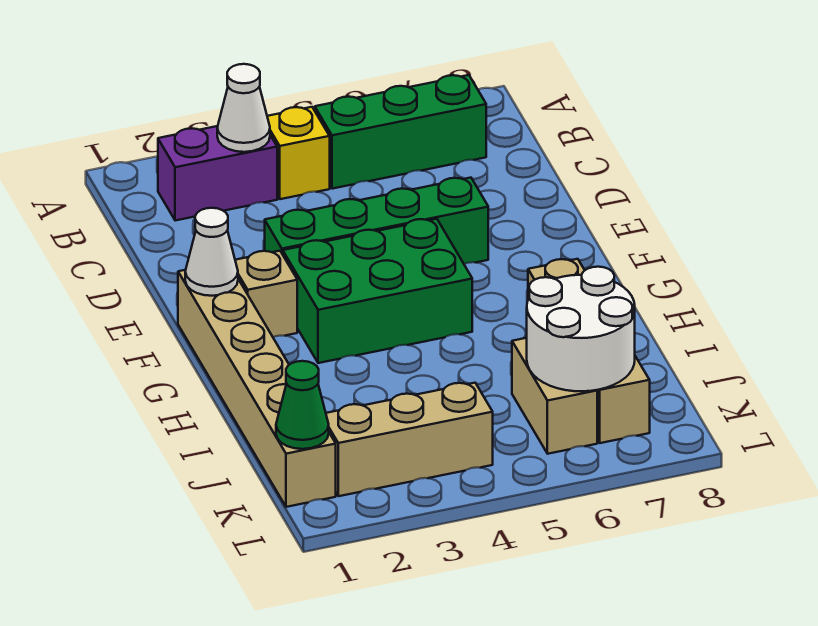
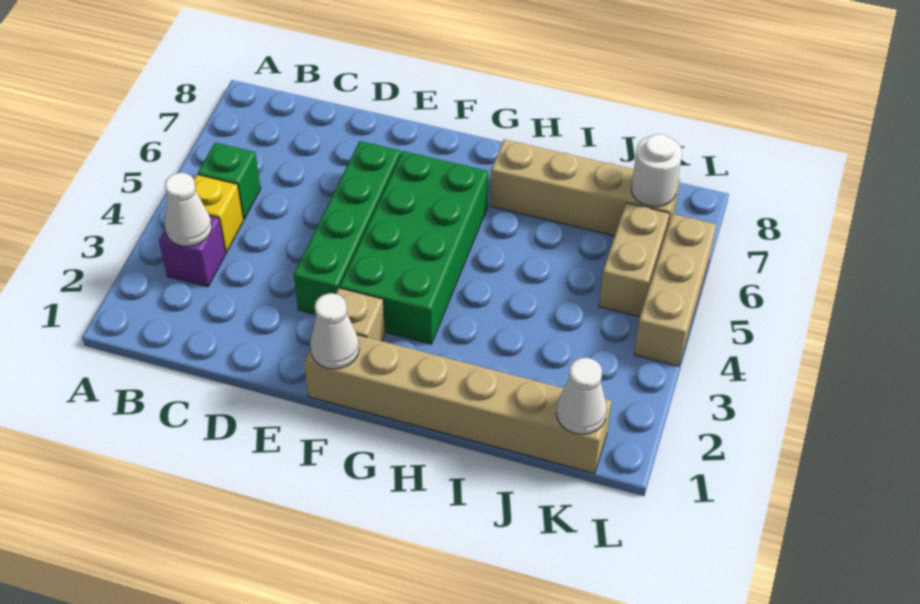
purple brick B2:B3 level 1 -> purple brick B3 level 1
green brick B5:B7 level 1 -> green brick B5 level 1
green brick F3:G5 level 1 -> green brick F3:G6 level 1
tan brick J6:K6 level 1 -> tan brick K5:K6 level 1
white round brick J6:K7 level 2 -> white round brick K7 level 2
green cone K1 level 2 -> white cone K1 level 2
tan brick K2:K4 level 1 -> tan brick L4:L6 level 1

